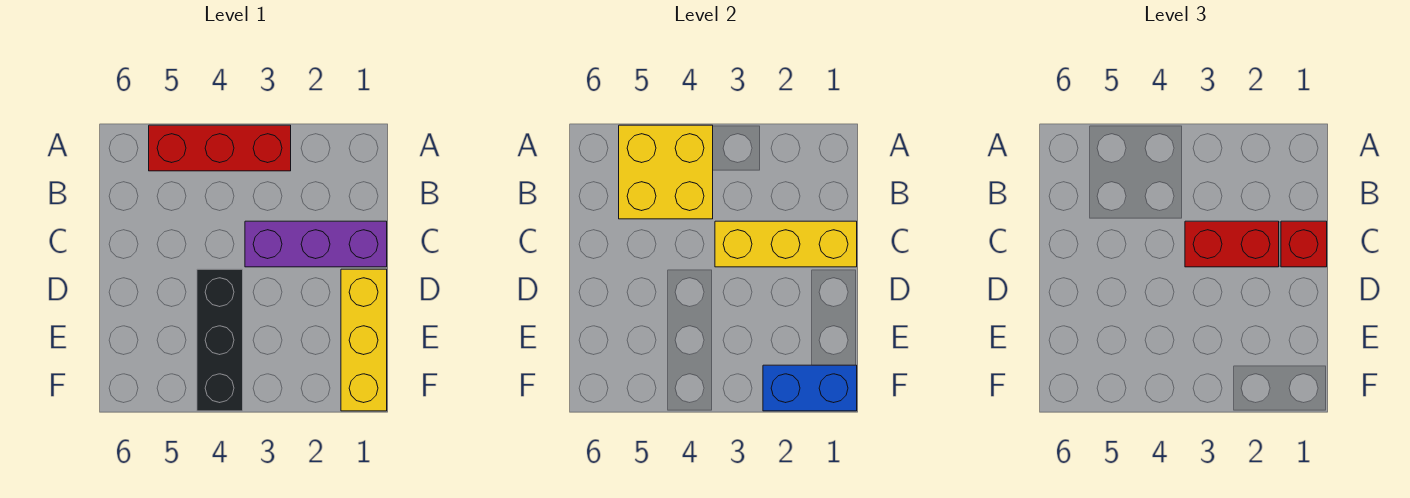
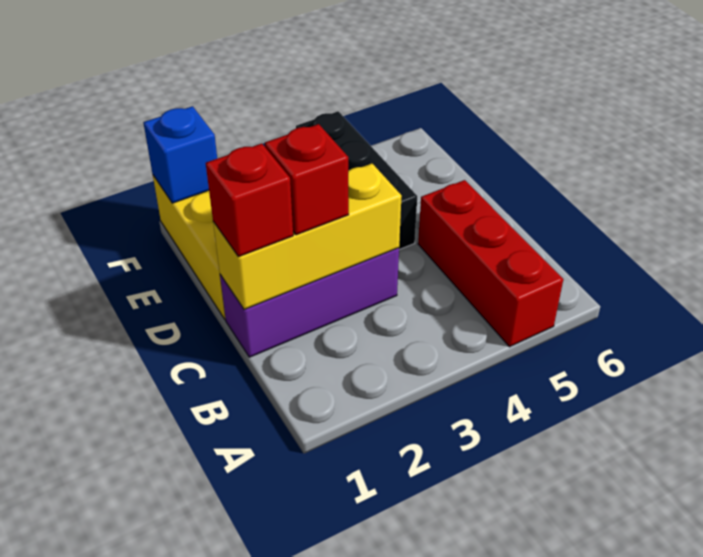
red brick A3:A5 level 1 -> red brick A5:C5 level 1
yellow brick A4:B5 level 2 -> none
red brick C2:C3 level 3 -> red brick C2 level 3
blue brick F1:F2 level 2 -> blue brick F1 level 2

